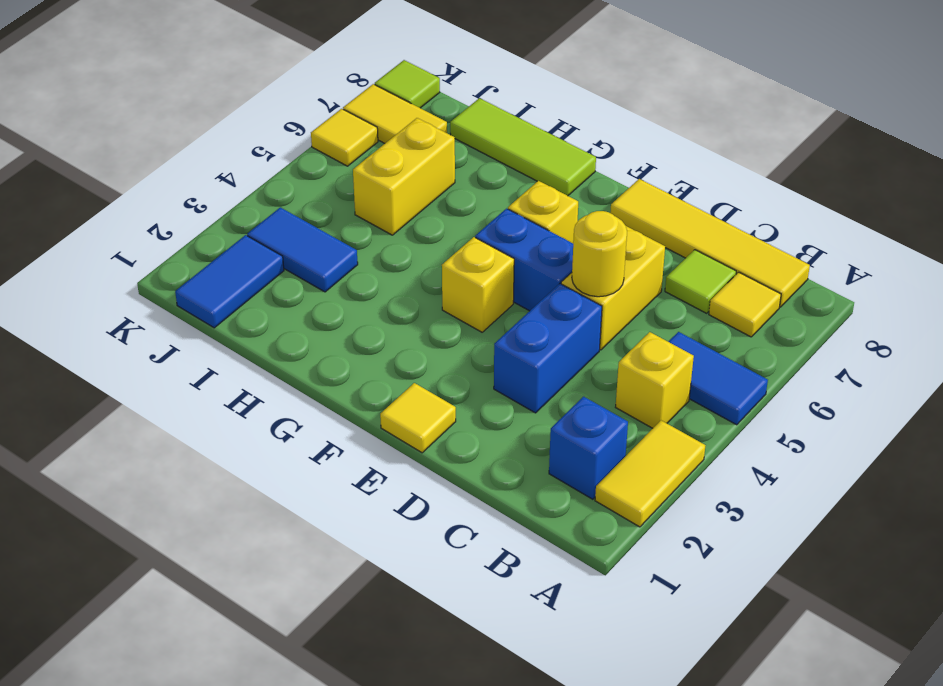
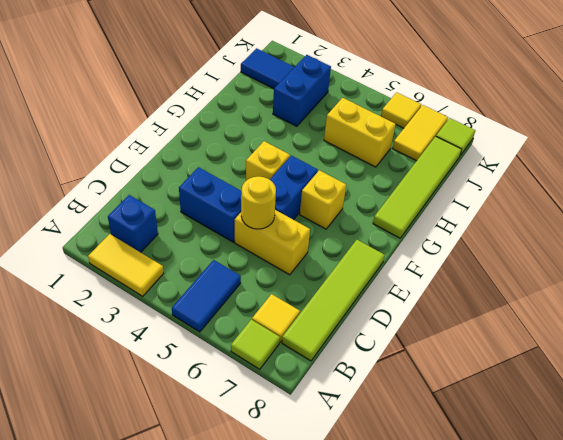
yellow brick B4 level 1 -> none
yellow tile B8:E8 level 1 -> lime tile B8:E8 level 1
lime tile C7 level 1 -> lime tile A7 level 1
yellow tile E1 level 1 -> none
lime tile G8:I8 level 1 -> lime tile G8:J8 level 1
blue tile I3:J3 level 1 -> blue brick I3:J3 level 1

